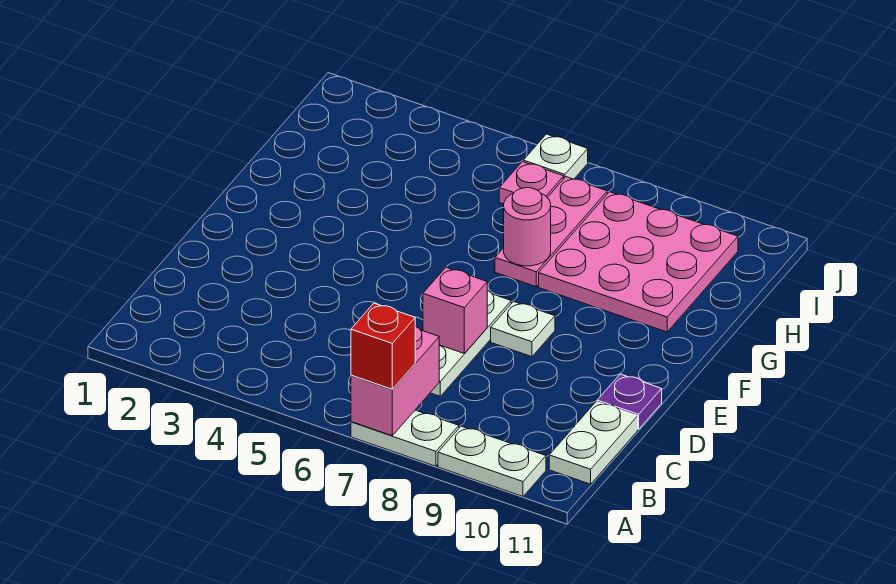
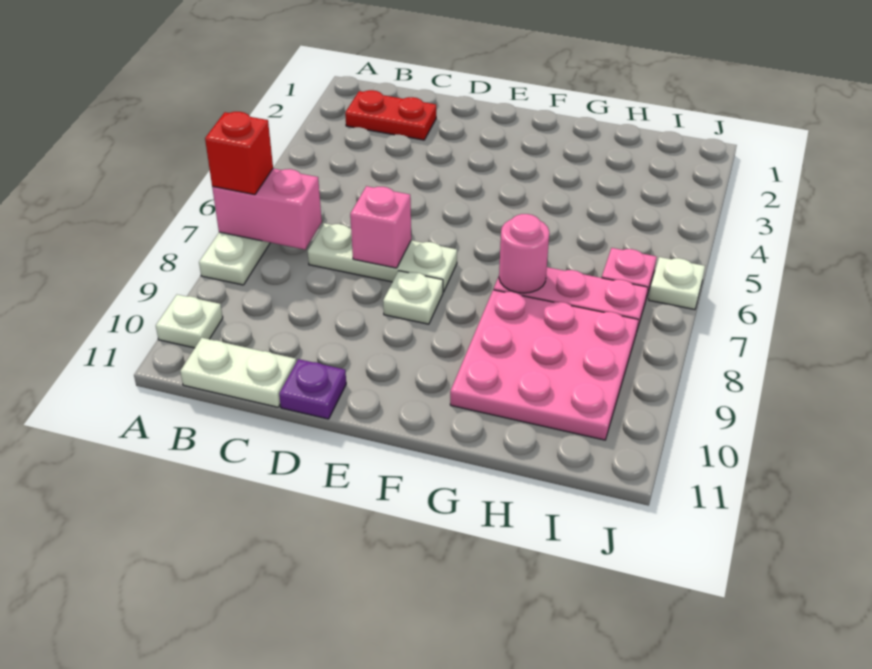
white plate A9:A10 level 1 -> white plate A10 level 1
none -> red plate B2:C2 level 1

